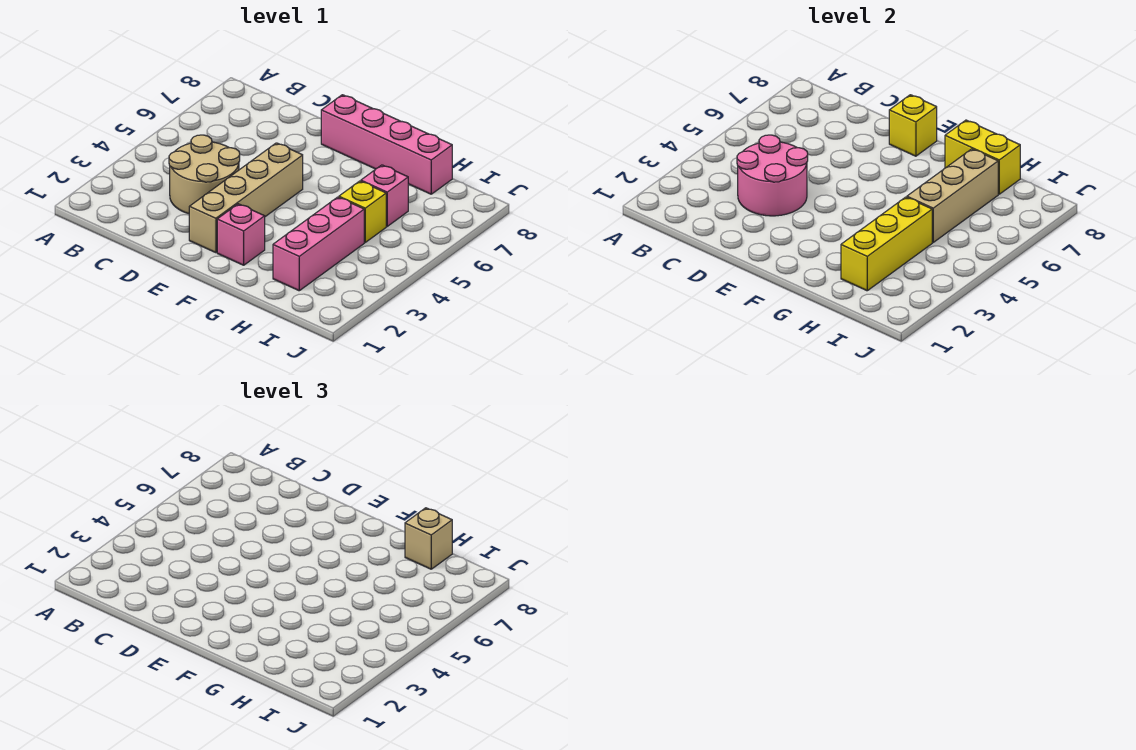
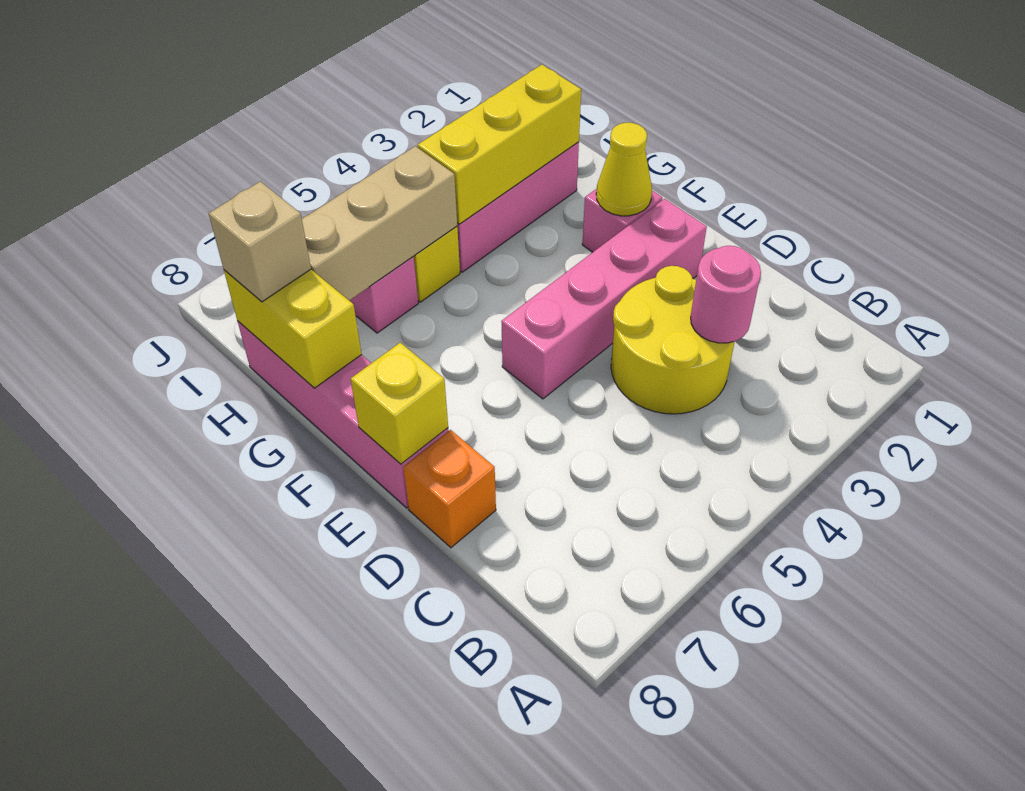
tan round brick C3:D4 level 1 -> yellow round brick C3:D4 level 1
pink round brick C3:D4 level 2 -> pink round brick C3 level 2
none -> orange brick D8 level 1
tan brick E2:E5 level 1 -> pink brick E2:E5 level 1
none -> yellow cone F2 level 2

